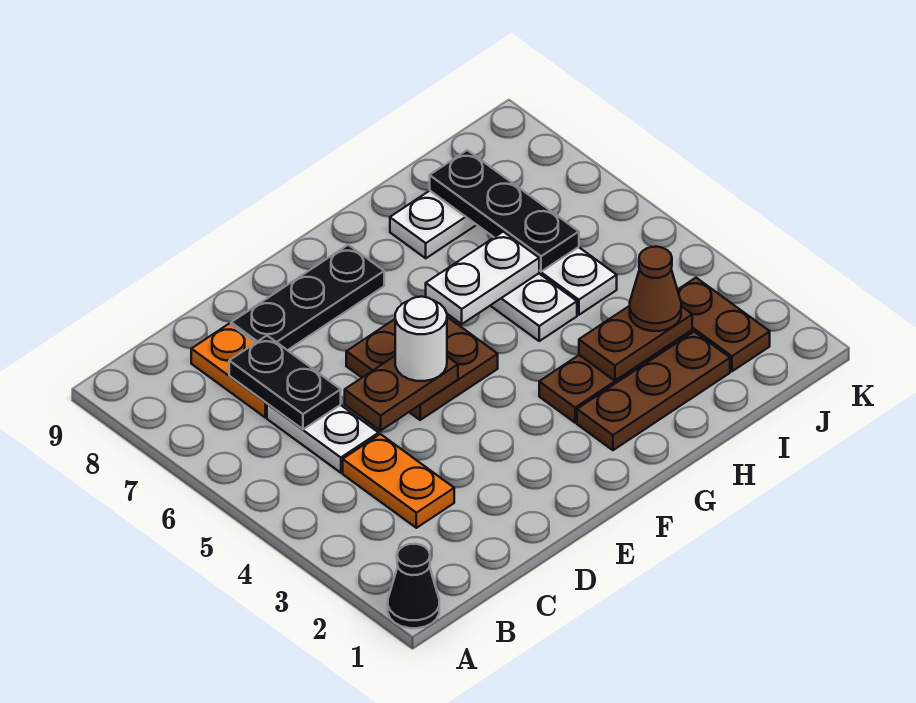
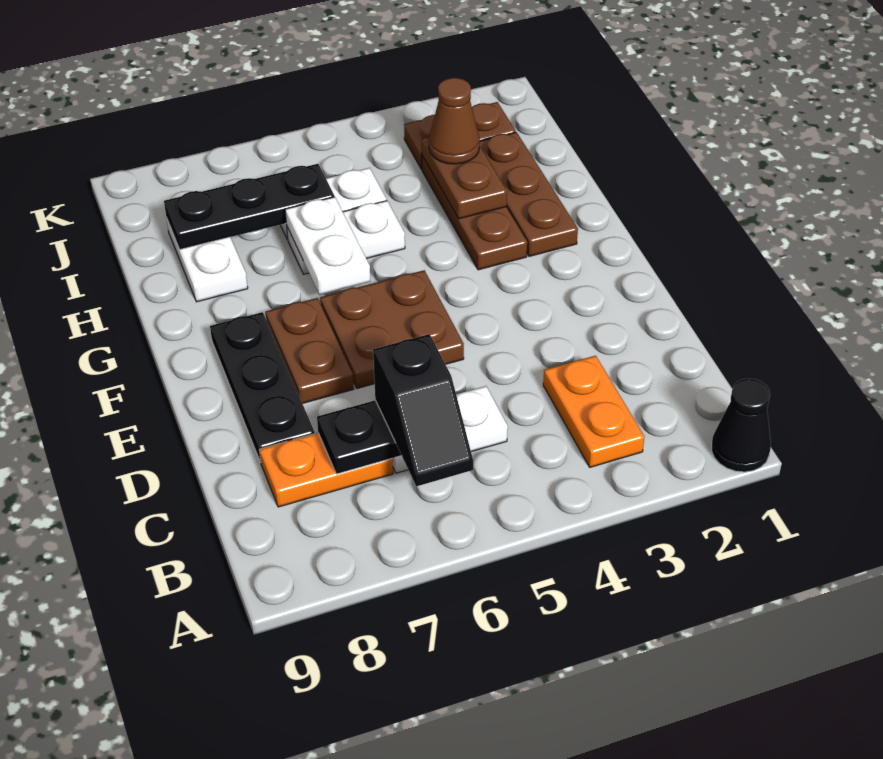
none -> black slope B6:C6 level 3 top C
orange plate C3:C4 level 1 -> orange plate B3:C3 level 1
brown plate D5:E5 level 2 -> brown plate E7:F7 level 1
white round brick E5 level 3 -> none

